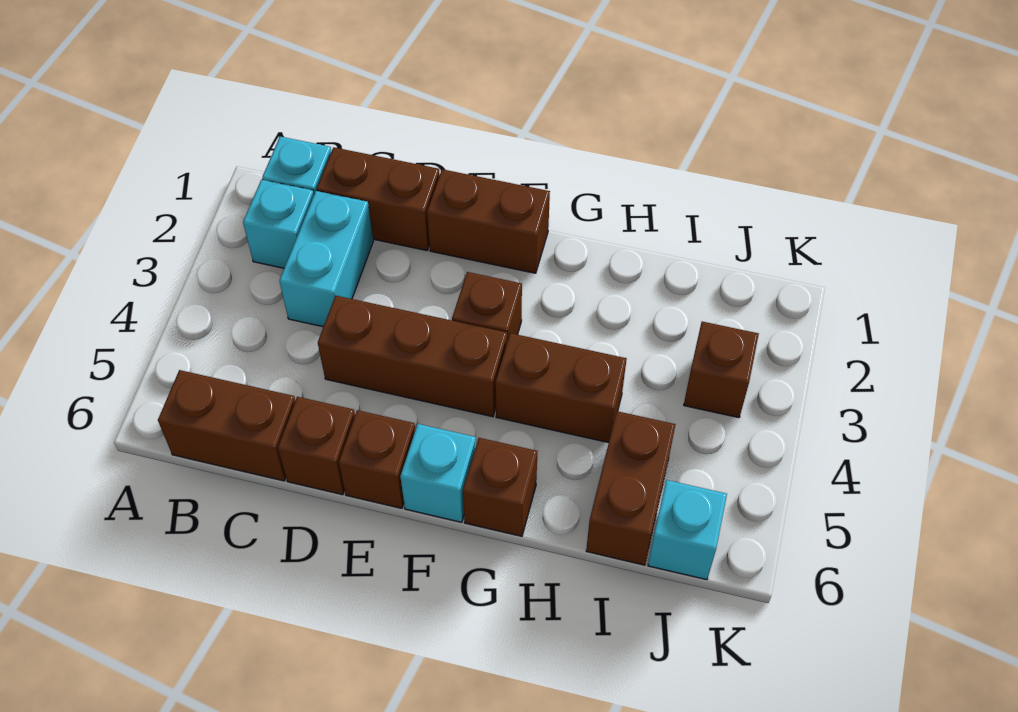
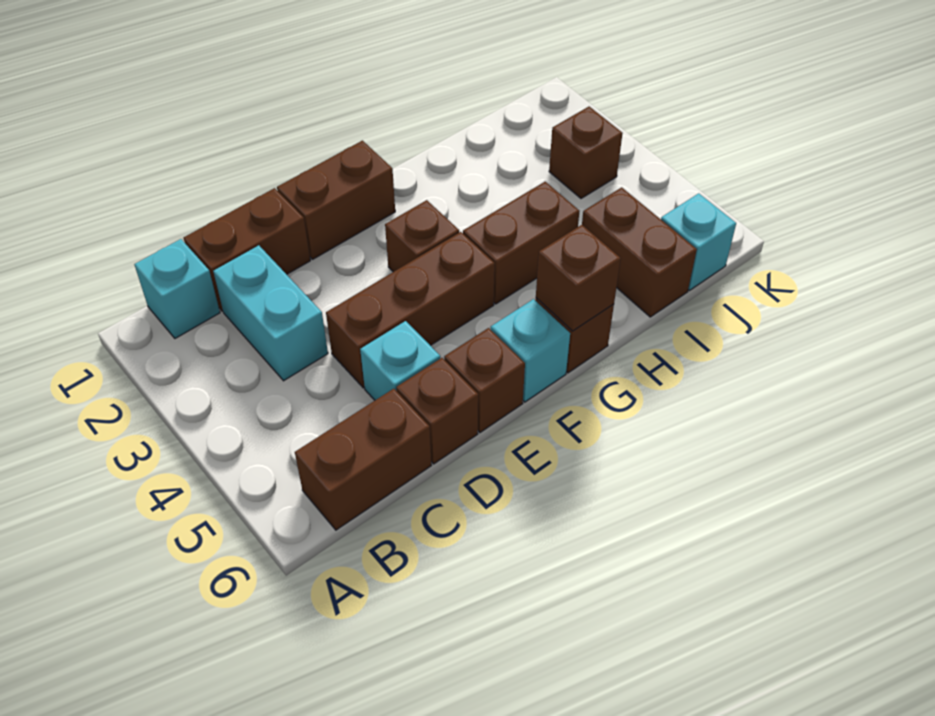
cyan brick B2 level 1 -> cyan brick D5 level 1
none -> brown brick G6 level 2

